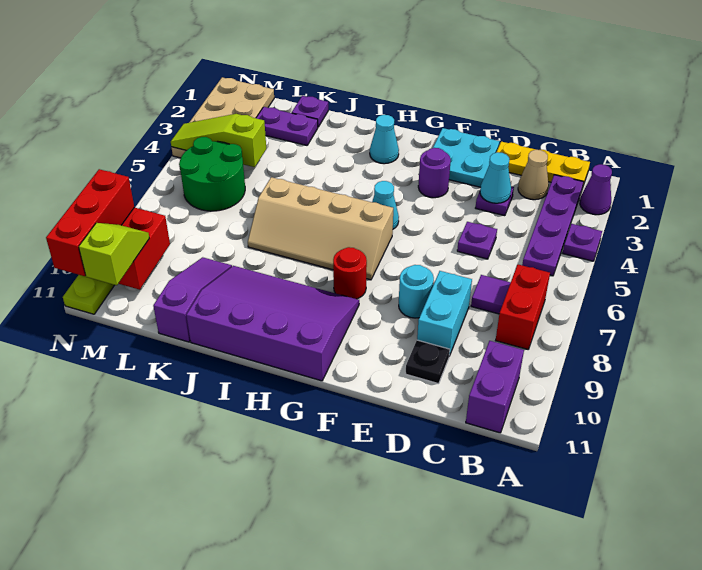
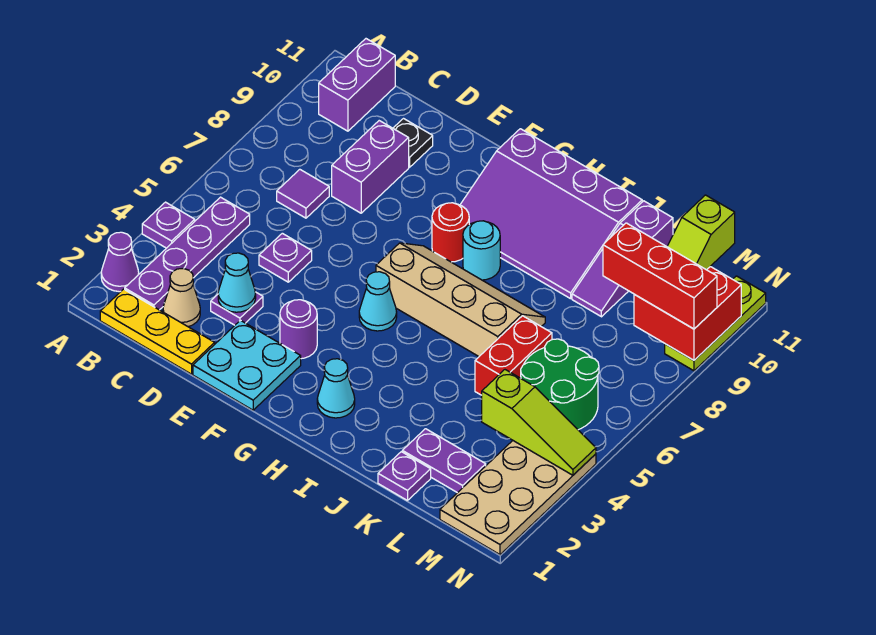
red brick B7:B8 level 1 -> red brick K5:K6 level 1
cyan brick D8:D9 level 1 -> purple brick D8:D9 level 1
cyan round brick E8 level 1 -> cyan round brick H8 level 1
red brick N9:N11 level 3 -> red brick L9:N9 level 3

